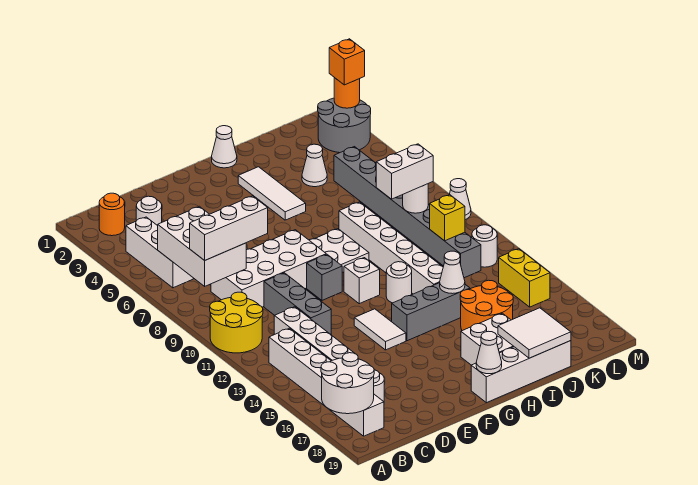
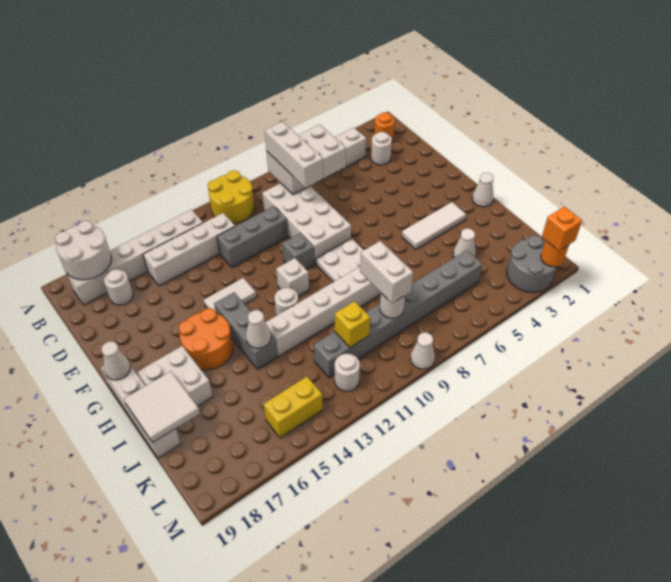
orange round brick I15:J16 level 1 -> orange round brick G15:H16 level 1

